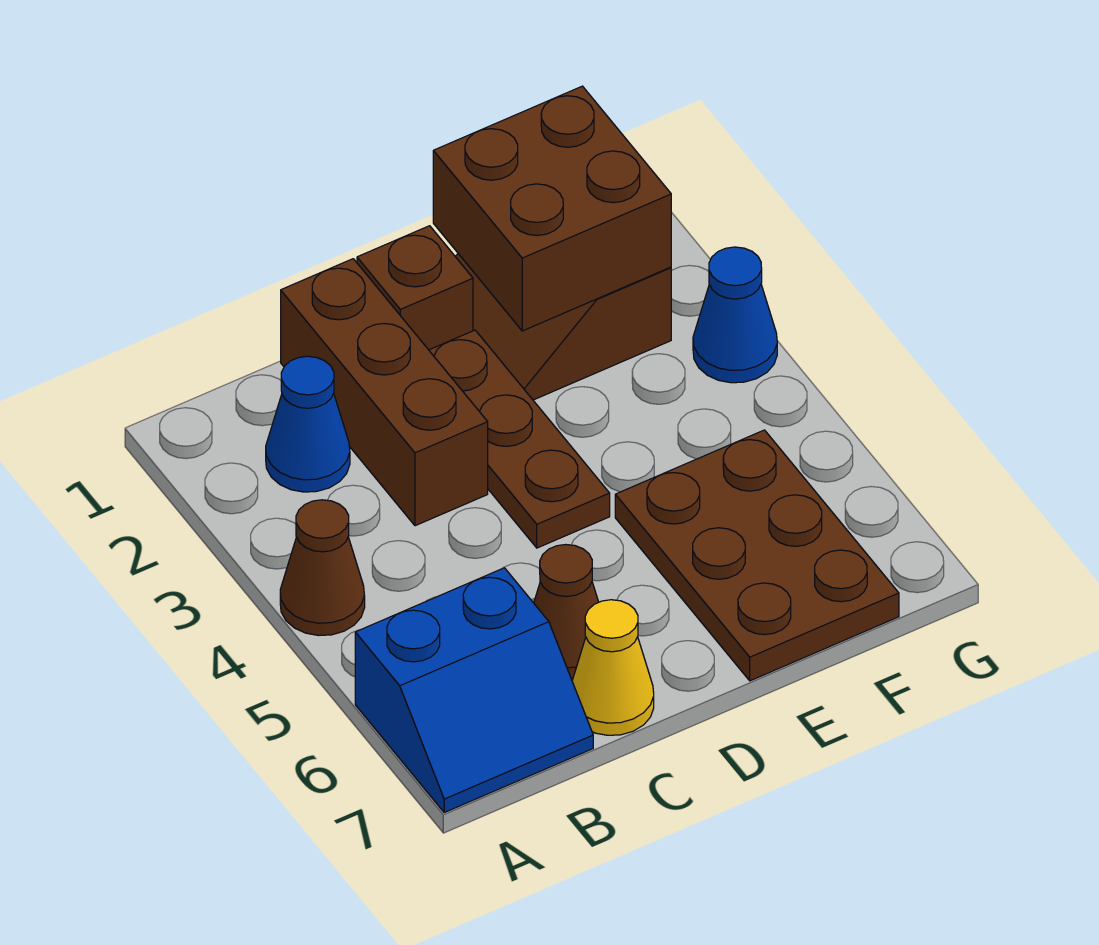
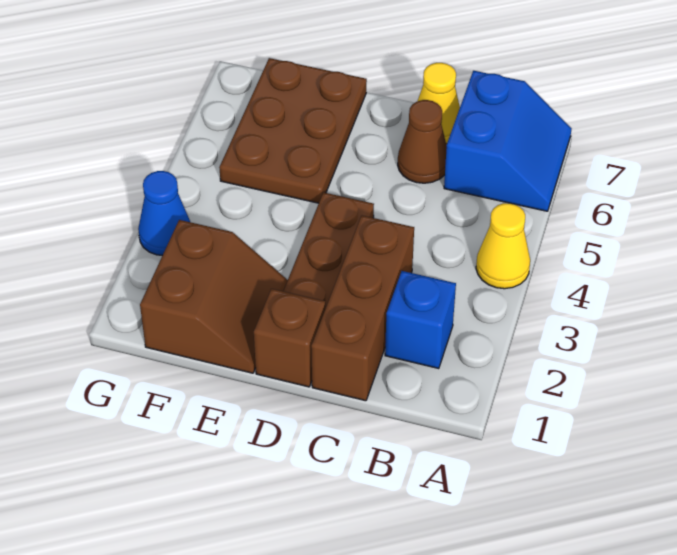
brown cone A4 level 1 -> yellow cone A4 level 1
blue slope A6:B7 level 1 top 6 -> blue slope A6:B7 level 1 top B
blue cone B2 level 1 -> blue brick B2 level 1
brown brick E1:F2 level 2 -> none

